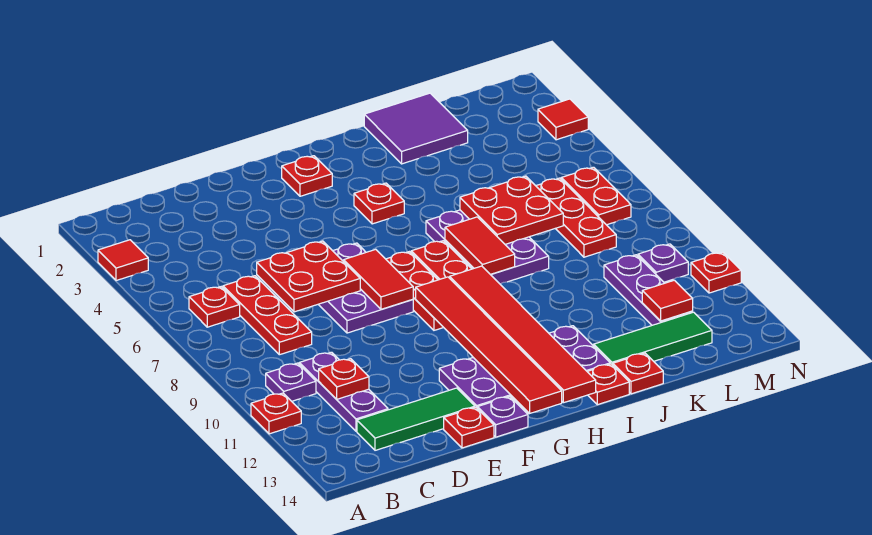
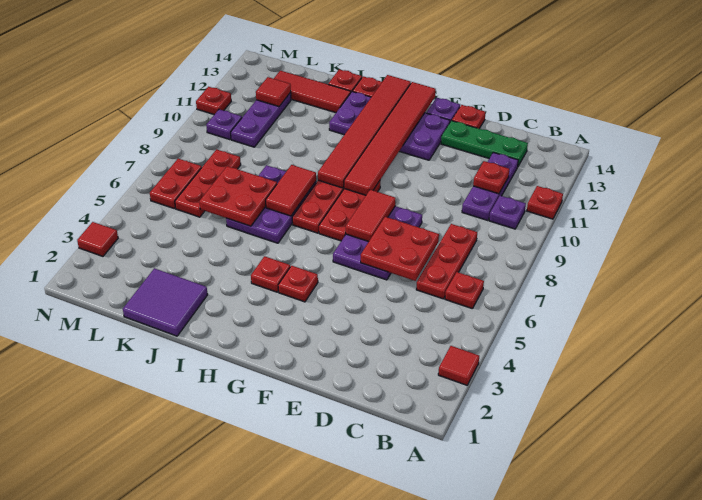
green tile C13:E13 level 1 -> green plate C13:E13 level 1
red plate G2 level 1 -> red plate G4 level 1
green tile J13:L13 level 1 -> red tile J13:L13 level 1

